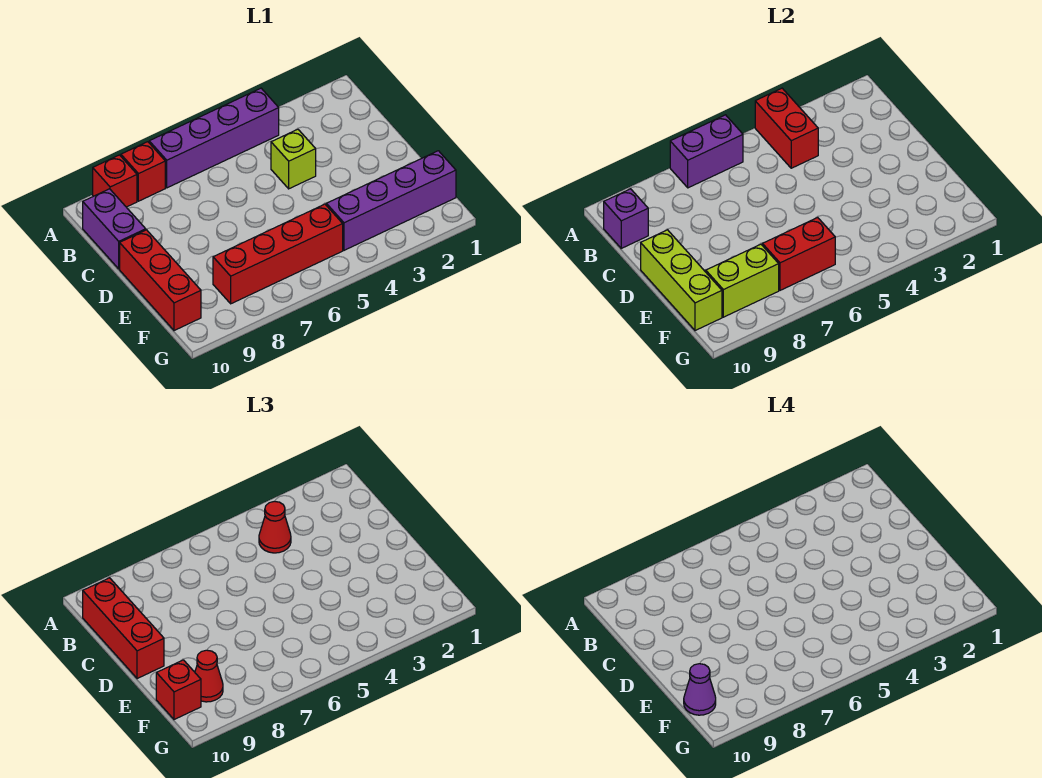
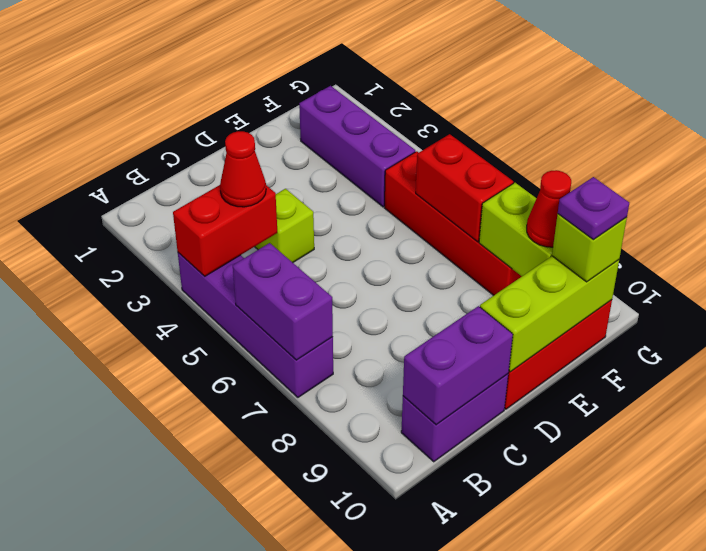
red brick A8 level 1 -> none
red brick A9 level 1 -> none
purple brick B10 level 2 -> purple brick B10:C10 level 2
red brick B10:D10 level 3 -> none
purple brick F1:F4 level 1 -> purple brick F2:F4 level 1
red brick F10 level 3 -> lime brick F10 level 3
purple cone F10 level 4 -> purple plate F10 level 4

